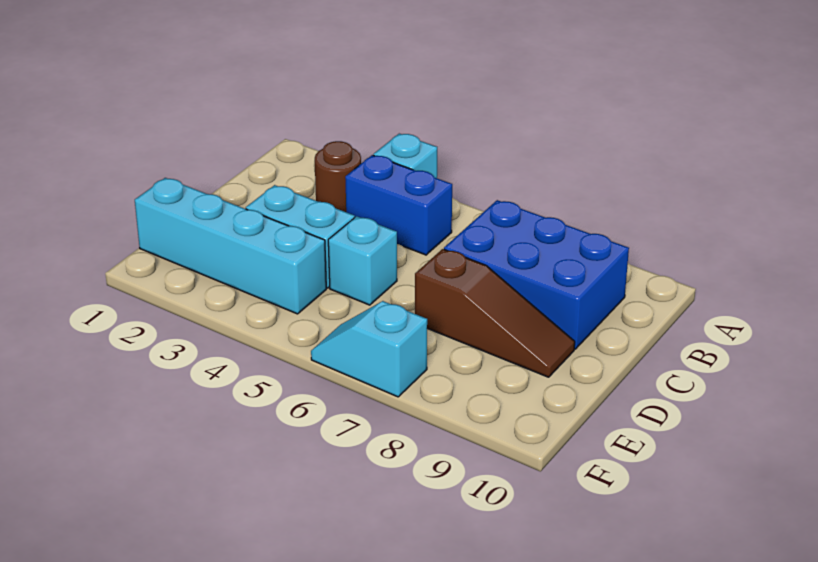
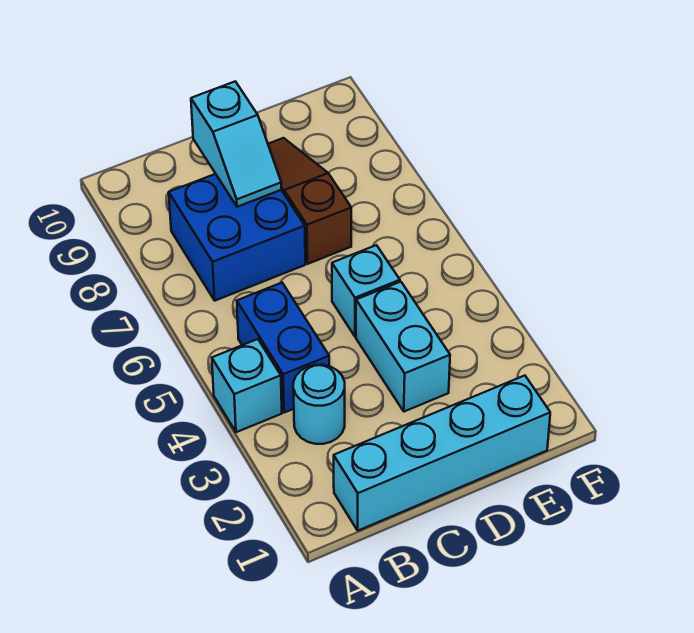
brown round brick B3 level 1 -> cyan round brick B3 level 1
blue brick B7:C9 level 1 -> blue brick B7:C8 level 1
cyan brick E1:E4 level 1 -> cyan brick B1:E1 level 1
cyan slope F6:F7 level 1 top 7 -> cyan slope C8:C9 level 2 top 9

